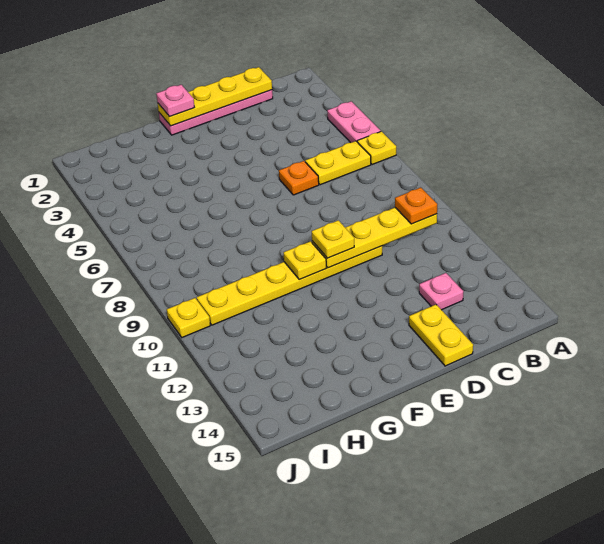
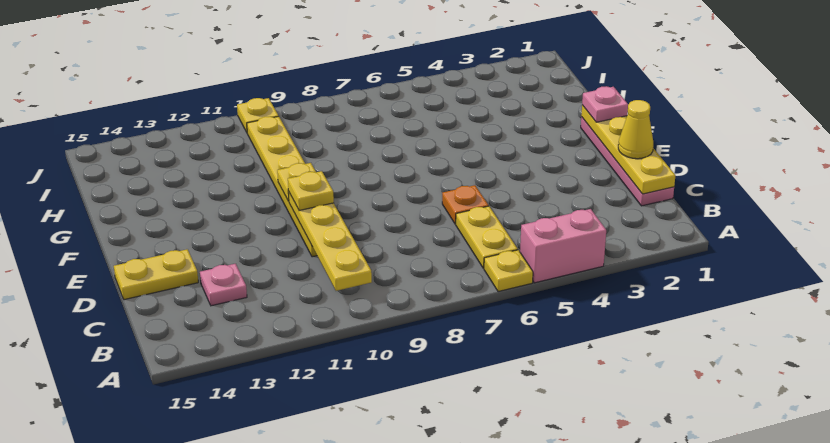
pink plate A4:A5 level 1 -> pink brick A4:A5 level 1
orange plate B10 level 3 -> none
none -> yellow cone D1 level 3

